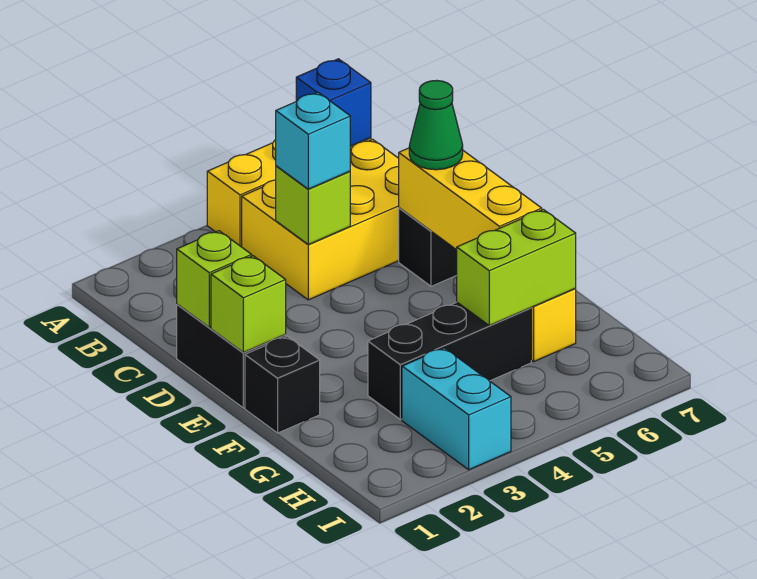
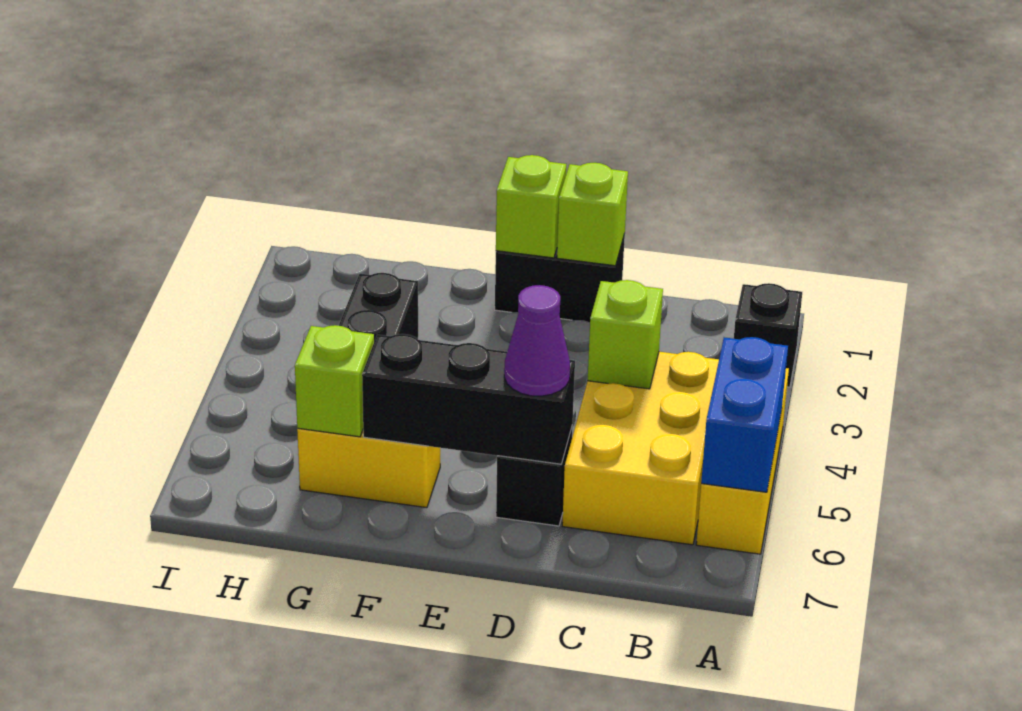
blue brick A6 level 2 -> blue brick A5:A6 level 2
cyan brick C4 level 3 -> none
yellow brick D6:F6 level 2 -> black brick D6:F6 level 2
green cone D6 level 3 -> purple cone D6 level 3
black brick F1 level 1 -> black brick A2 level 1
lime brick G5:G6 level 2 -> lime brick G6 level 2
cyan brick H3:I3 level 1 -> none

